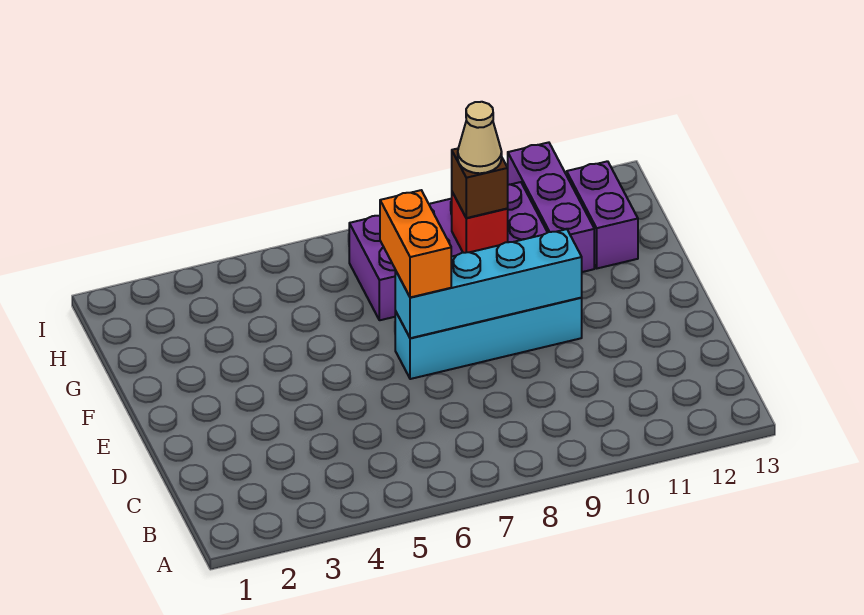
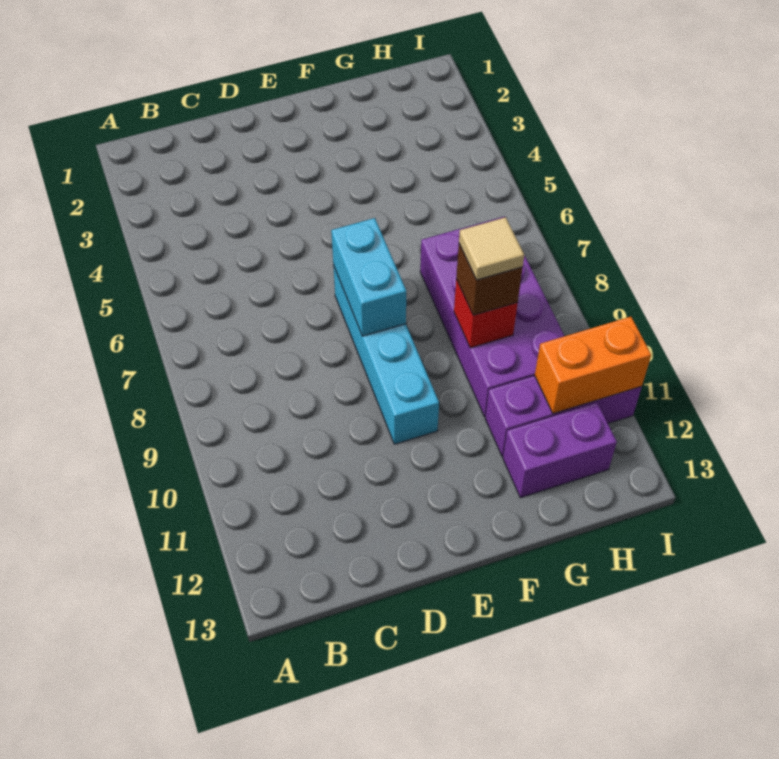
cyan brick E7:E10 level 2 -> cyan brick E7:E8 level 2
orange brick E7:F7 level 3 -> orange brick H11:I11 level 2
tan cone G9 level 4 -> tan tile G9 level 4

